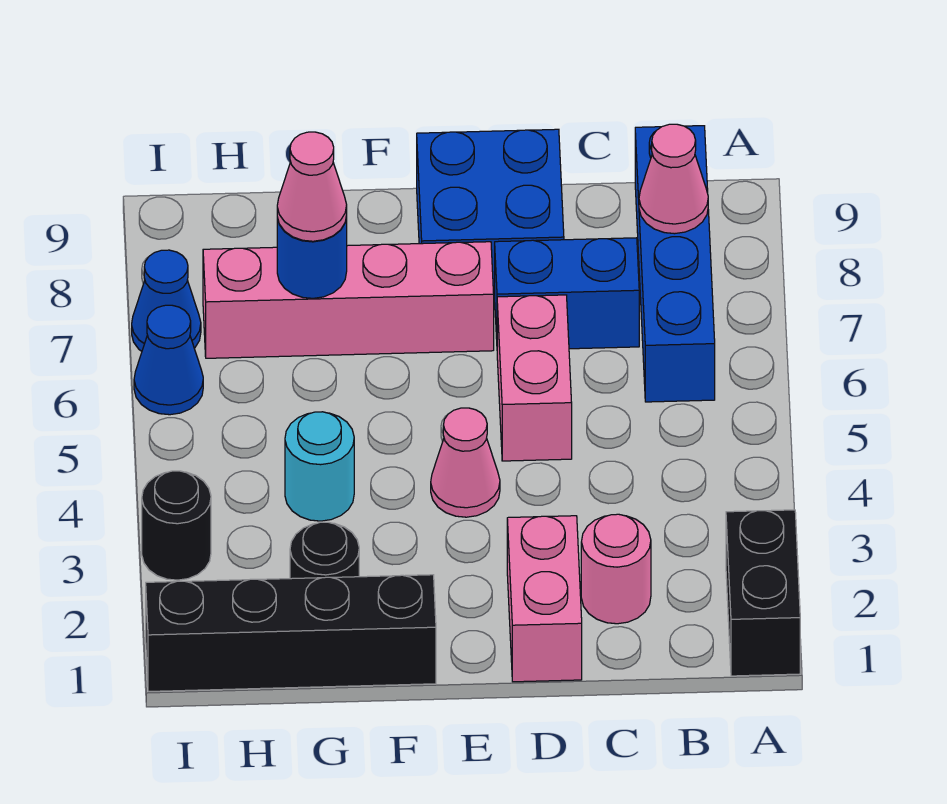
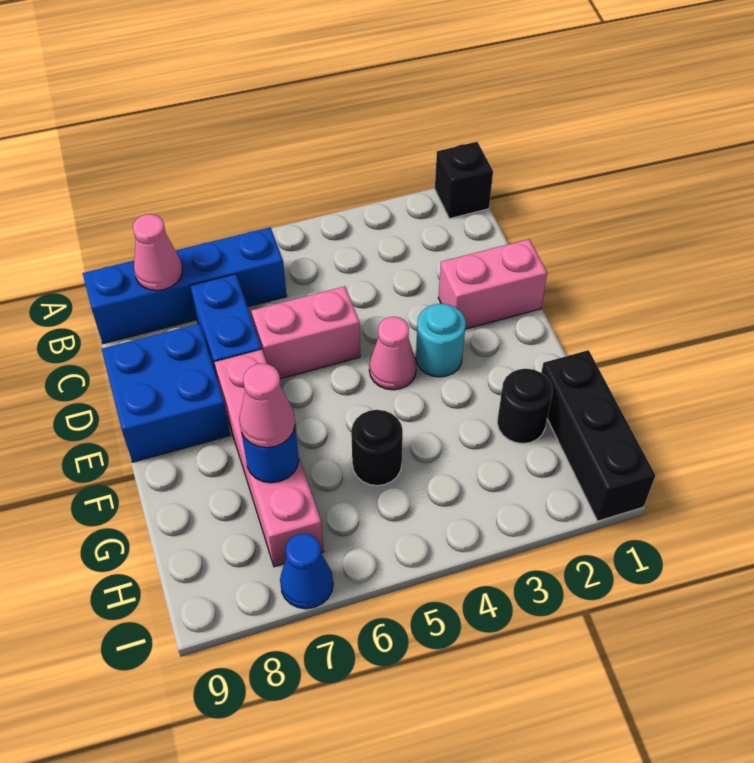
black brick A1:A2 level 1 -> black brick A1 level 1
pink round brick C2 level 1 -> none
black brick F1:I1 level 1 -> black brick G1:I1 level 1
cyan round brick G4 level 1 -> cyan round brick E3 level 1
black round brick I3 level 1 -> black round brick G5 level 1
blue cone I6 level 1 -> none

